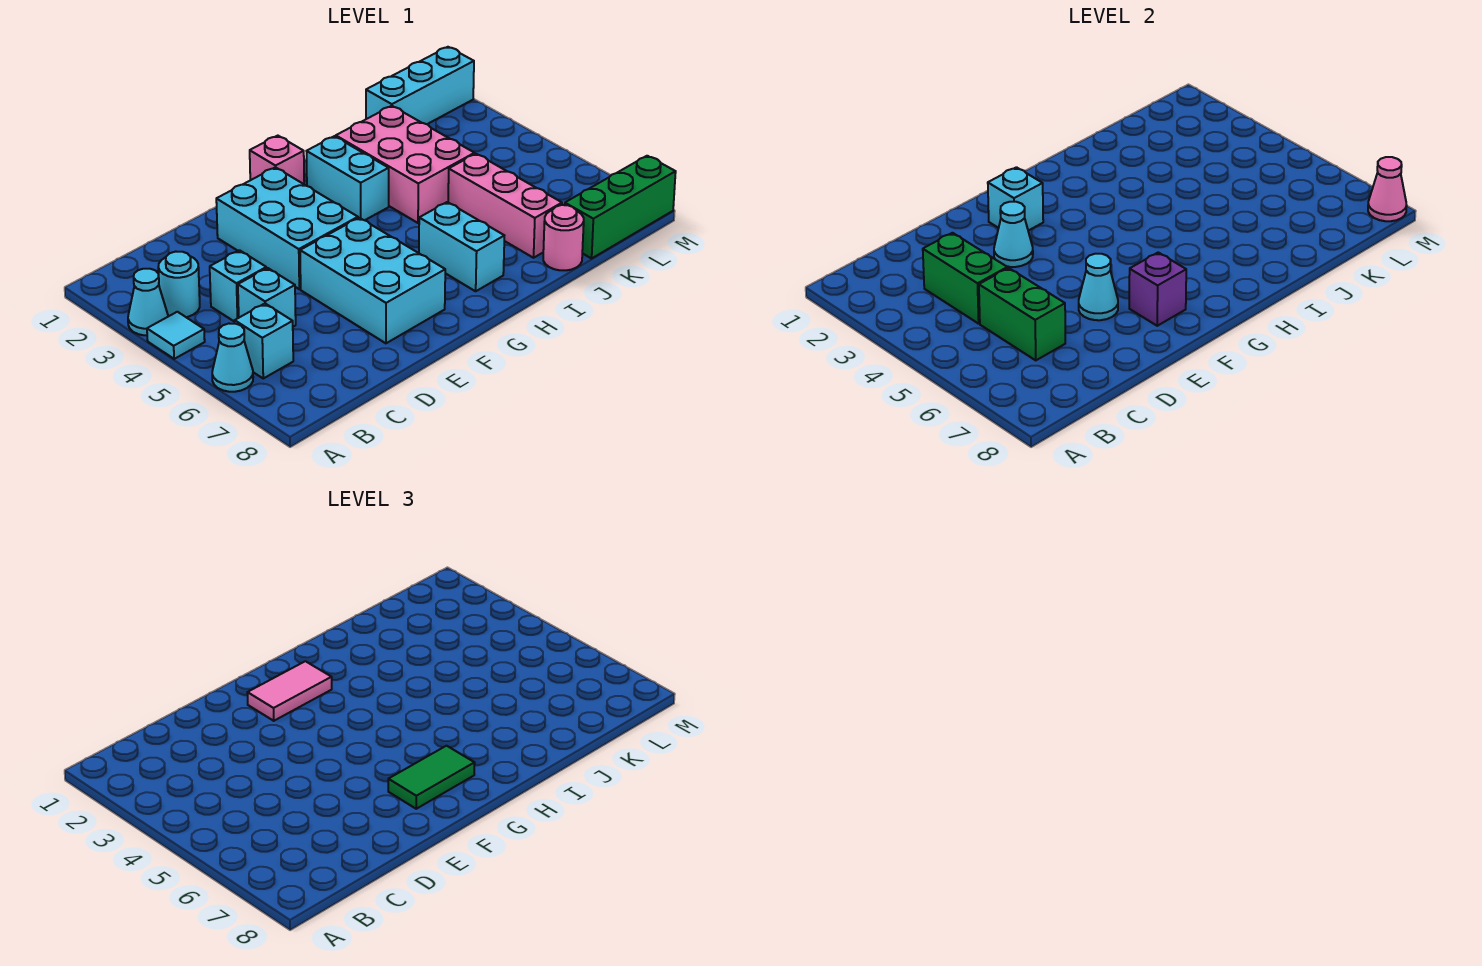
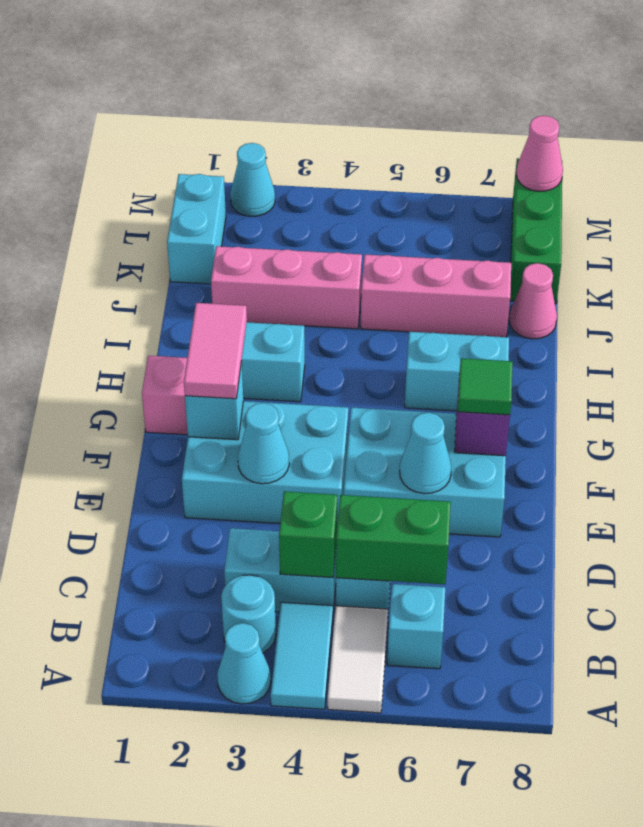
cyan tile A4 level 1 -> cyan tile A4:B4 level 1
none -> white tile A5:B5 level 1
cyan cone A6 level 1 -> cyan cone M2 level 1
green brick C3:C4 level 2 -> green brick C4 level 2
cyan brick C4 level 1 -> cyan brick C3:C4 level 1
green tile F7:G7 level 3 -> green tile F7 level 3
pink brick I2:J4 level 1 -> pink brick J2:J4 level 1
pink round brick J8 level 1 -> pink cone J8 level 1
cyan brick K1:M1 level 1 -> cyan brick K1:L1 level 1

